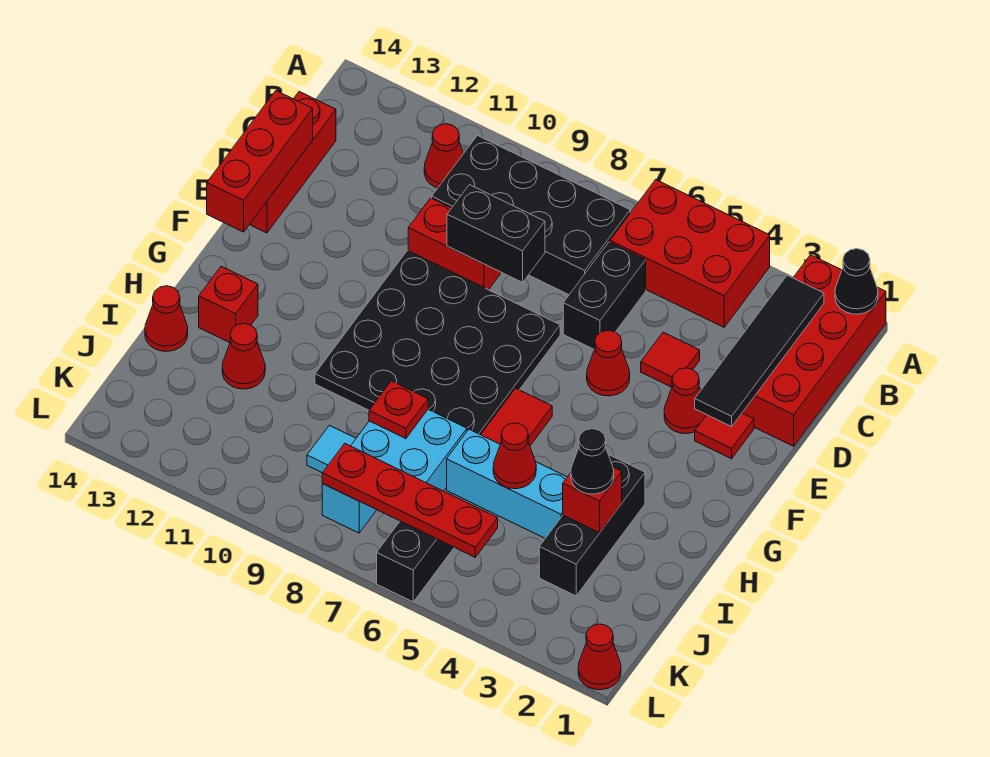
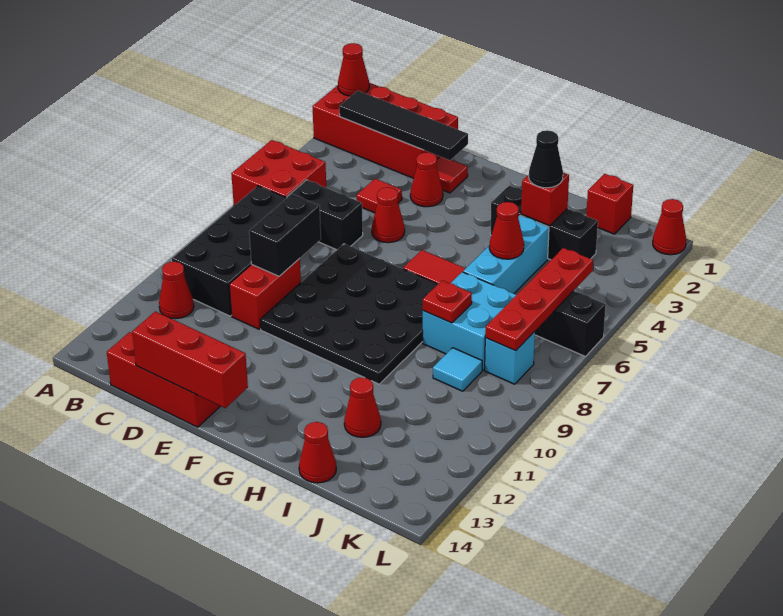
black cone A1 level 2 -> red cone A1 level 2
red brick A4:B6 level 1 -> red brick A5:B6 level 1
red brick H13 level 1 -> red brick J1 level 1

